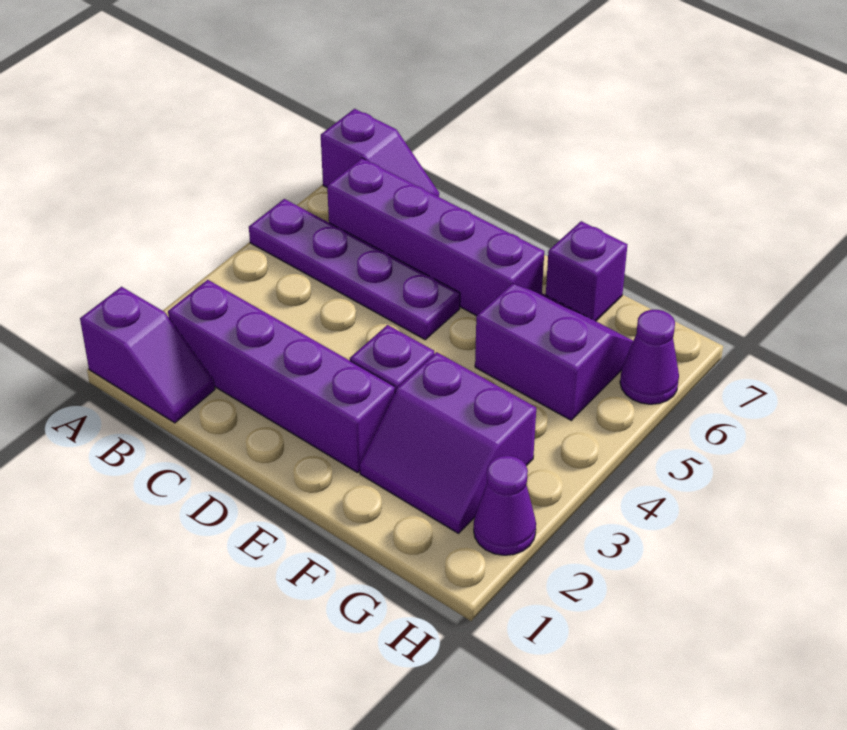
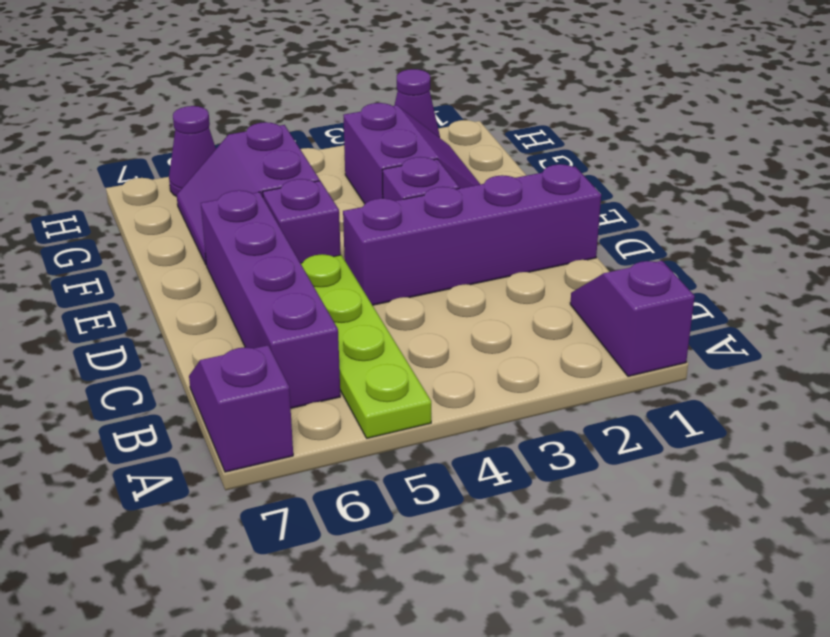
purple plate A5:D5 level 1 -> lime plate A5:D5 level 1
purple brick B2:E2 level 1 -> purple brick D1:D4 level 1
purple brick F7 level 1 -> purple brick E5 level 1

